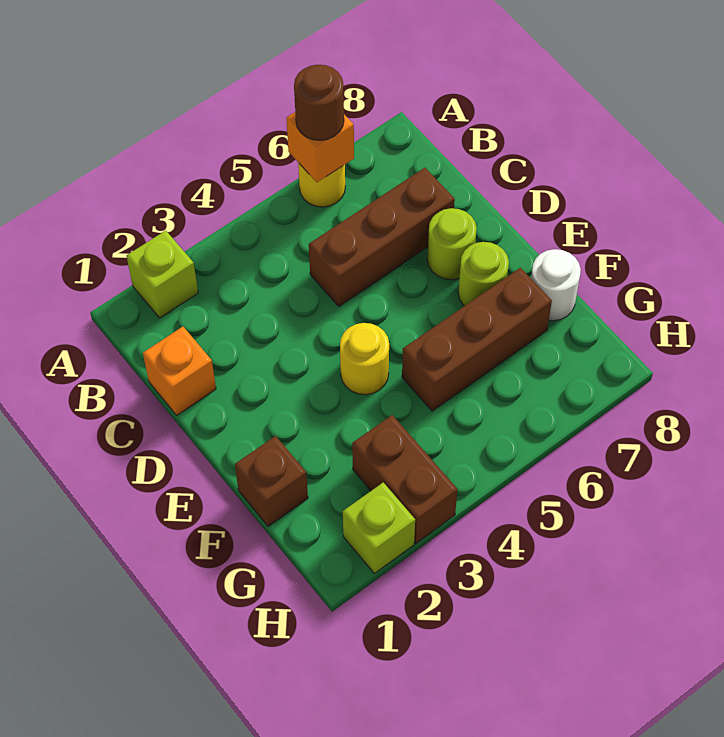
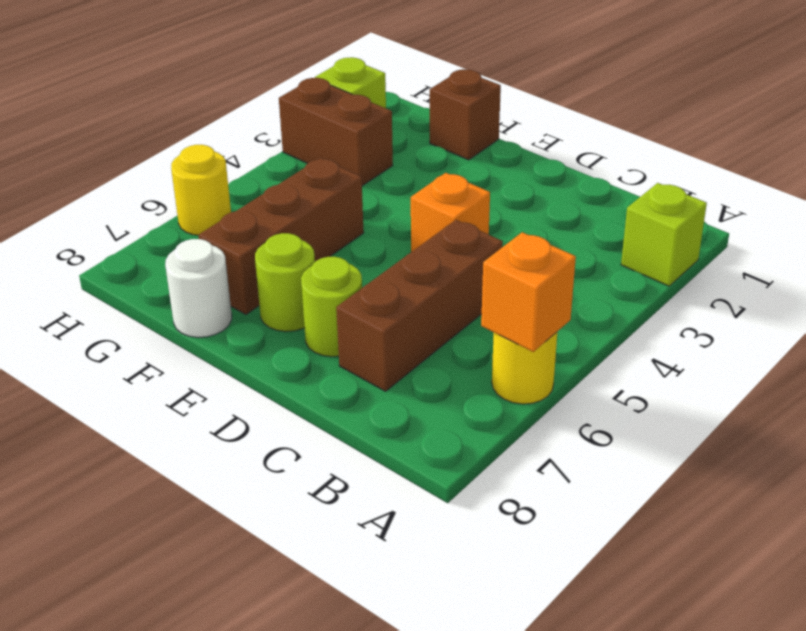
brown round brick A6 level 3 -> none
orange brick C1 level 1 -> orange brick D4 level 1
yellow round brick E4 level 1 -> yellow round brick H6 level 1

